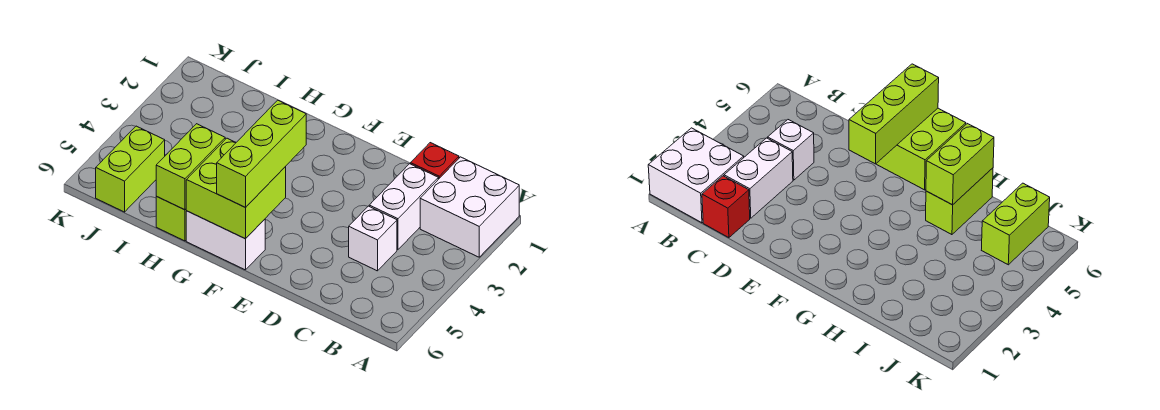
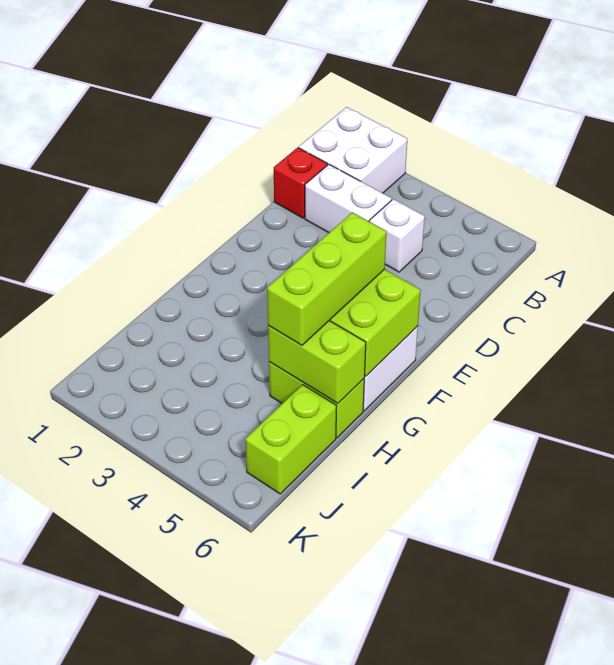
lime brick F4:F6 level 3 -> lime brick F5:H5 level 3
lime brick J5:J6 level 1 -> lime brick I6:J6 level 1

